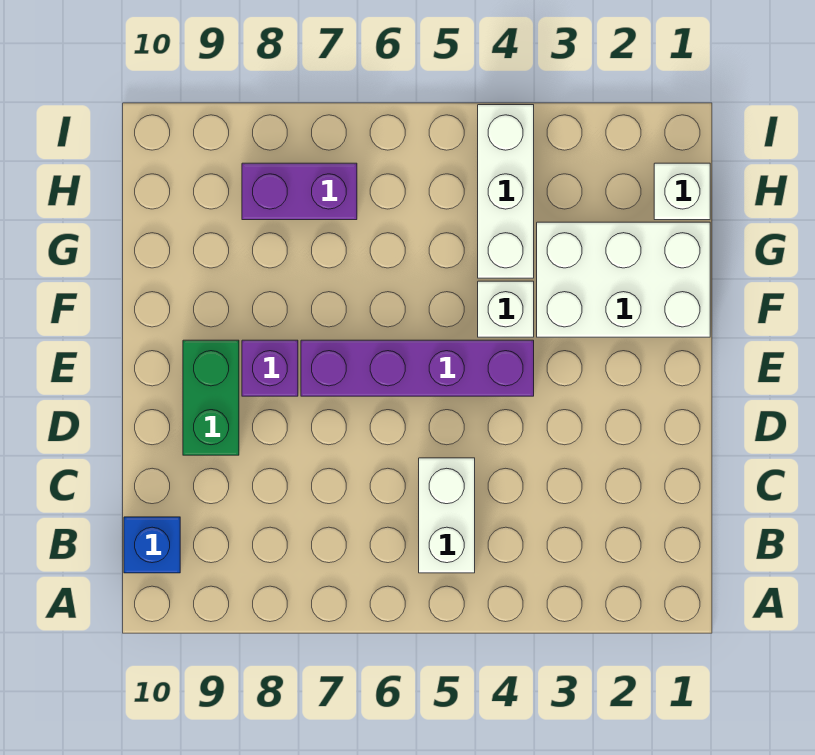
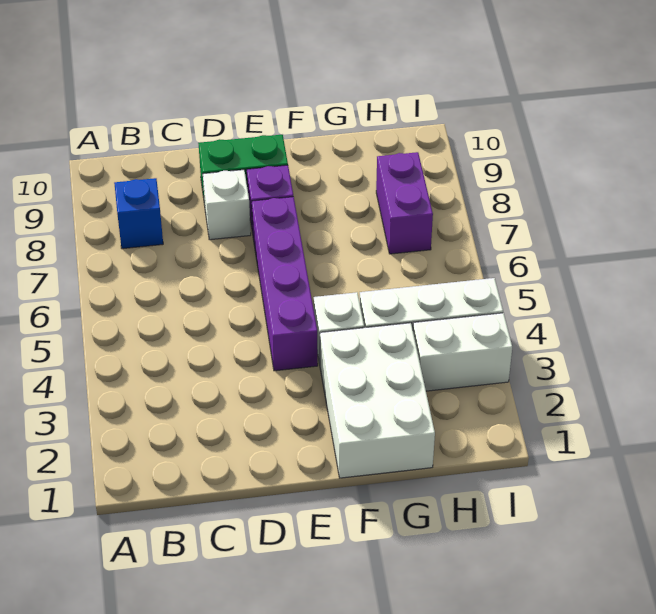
white brick B5:C5 level 1 -> white brick H3:I3 level 1
blue brick B10 level 1 -> blue brick B8 level 1
white brick H1 level 1 -> white brick D8 level 1

